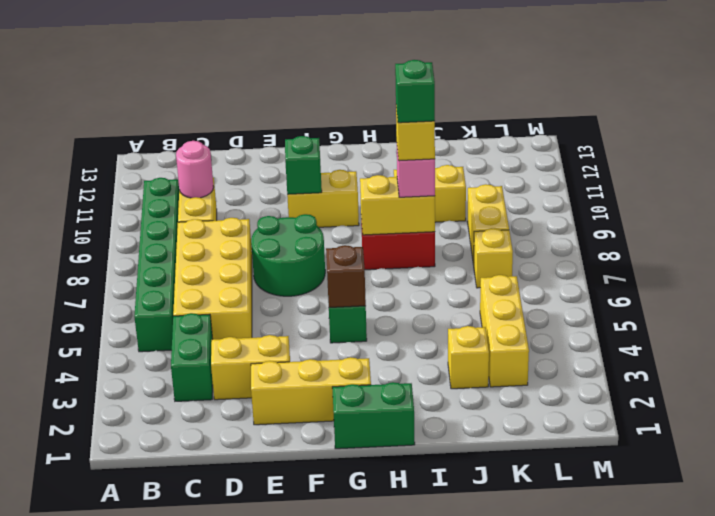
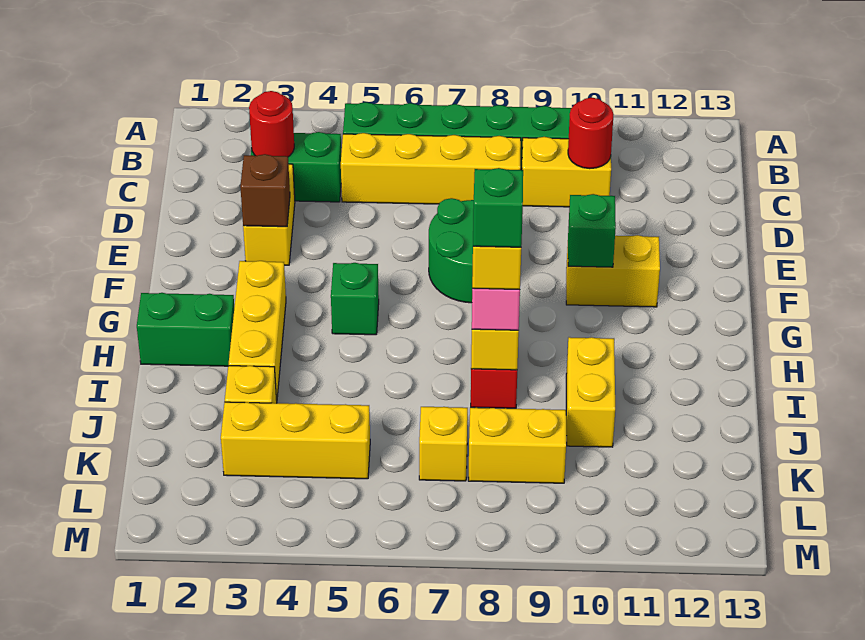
none -> red round brick C3 level 2
yellow brick C5:D8 level 1 -> yellow brick C5:C8 level 1
pink round brick C10 level 2 -> red round brick C10 level 2
yellow brick E2:G2 level 1 -> yellow brick G3:I3 level 1
yellow brick F10:G10 level 1 -> yellow brick F10:F11 level 1
green brick G1:H1 level 1 -> green brick H1:H2 level 1
brown brick G5 level 2 -> brown brick E3 level 2

